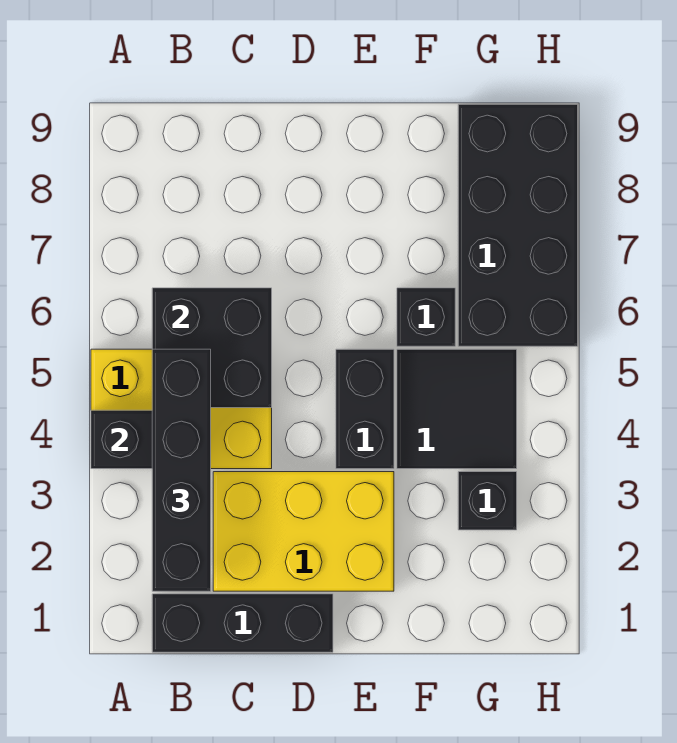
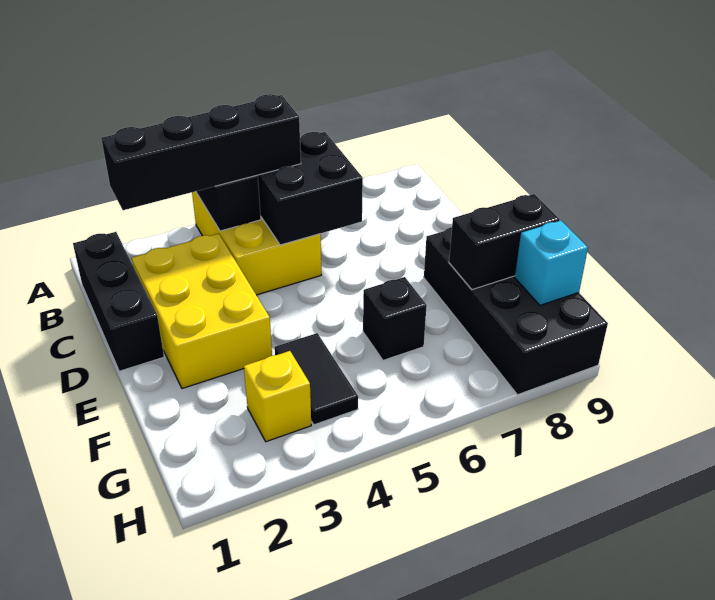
black brick E4:E5 level 1 -> black brick F8:F9 level 2
black tile F4:G5 level 1 -> black tile F4:G4 level 1
black brick G3 level 1 -> yellow brick G3 level 1
black brick G6:H9 level 1 -> black brick E8:H9 level 1
none -> cyan brick G9 level 2

